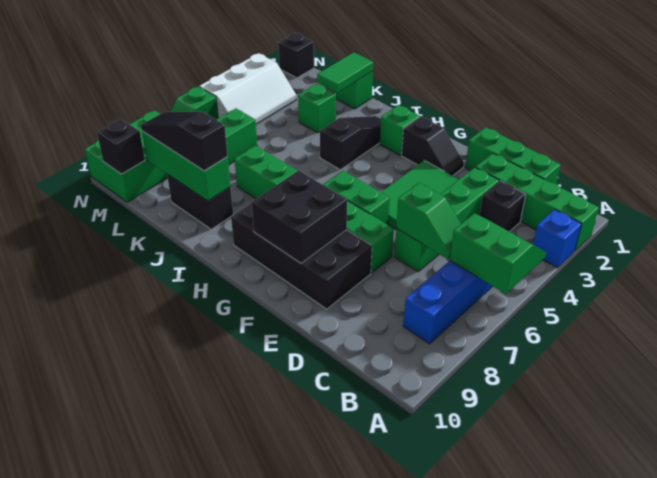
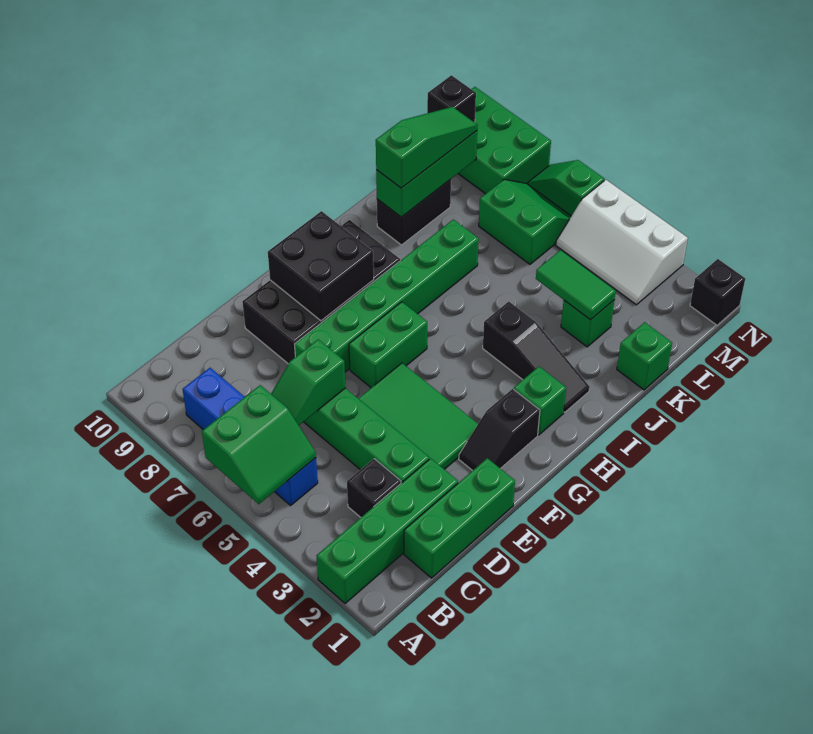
blue brick A3 level 1 -> none
black slope J9:L9 level 3 top J -> green slope J9:L9 level 3 top J
green tile K1:K2 level 2 -> green tile K3:K4 level 2

